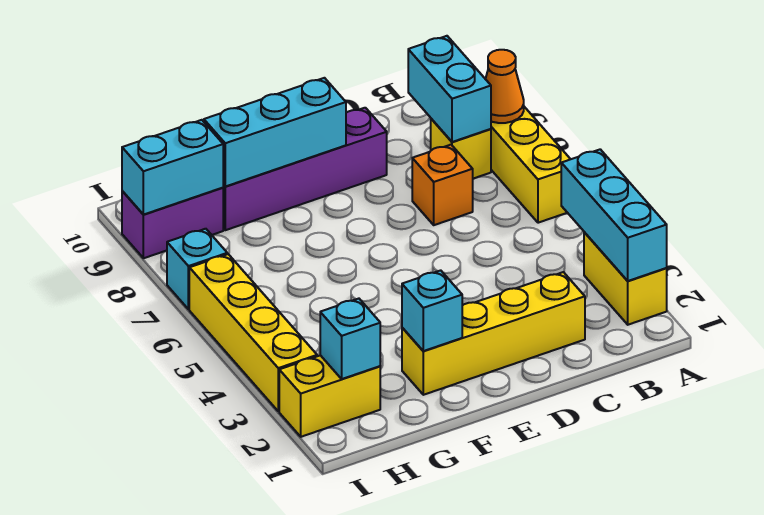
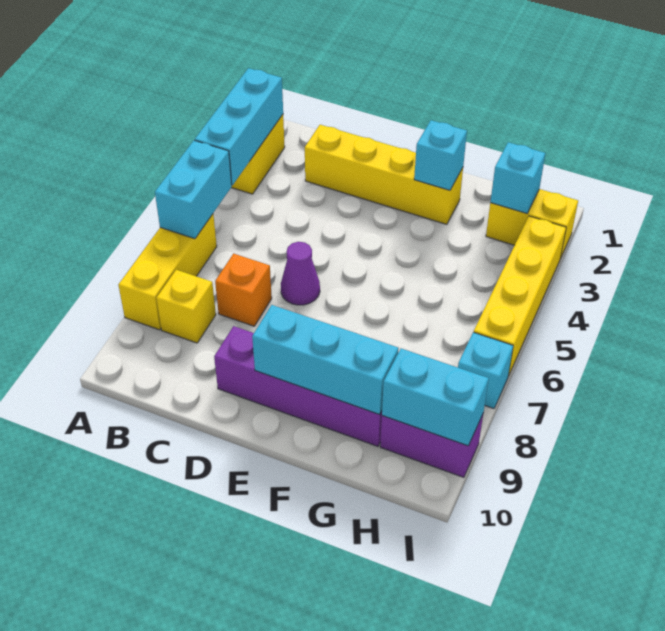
orange cone A8 level 2 -> none
cyan brick B8:B9 level 2 -> cyan brick A5:A6 level 2
none -> purple cone D6 level 1

